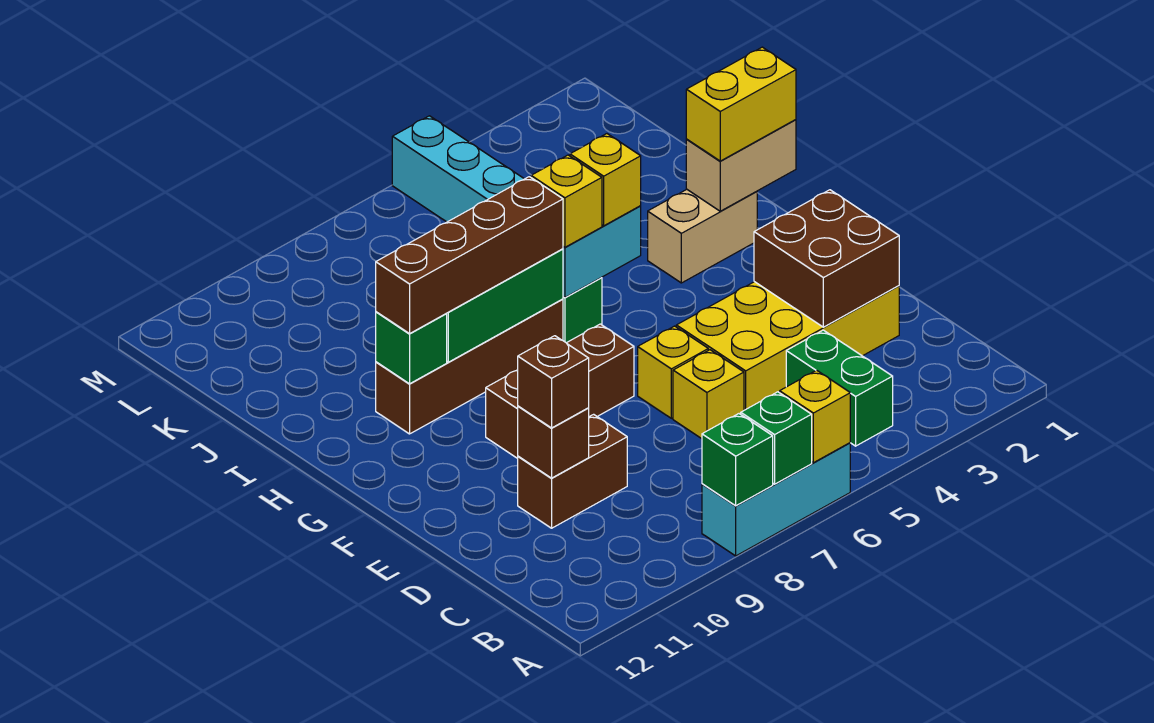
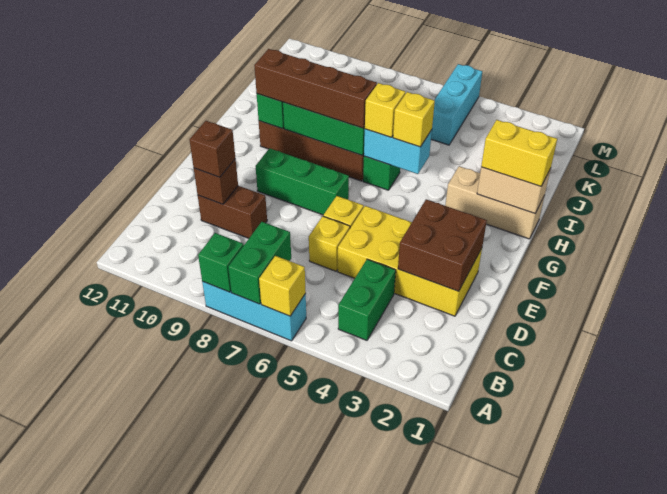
green brick A7 level 2 -> green brick A7:B7 level 2
brown brick F7:F9 level 1 -> green brick F7:F9 level 1
tan brick H2:H3 level 1 -> tan brick H1:H3 level 1

